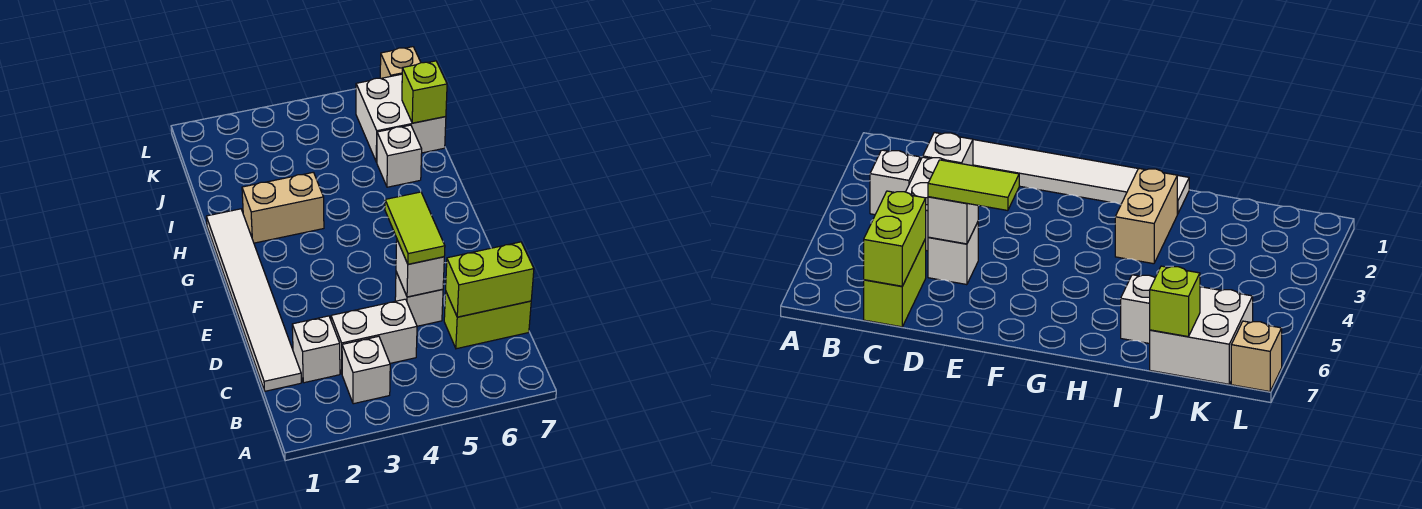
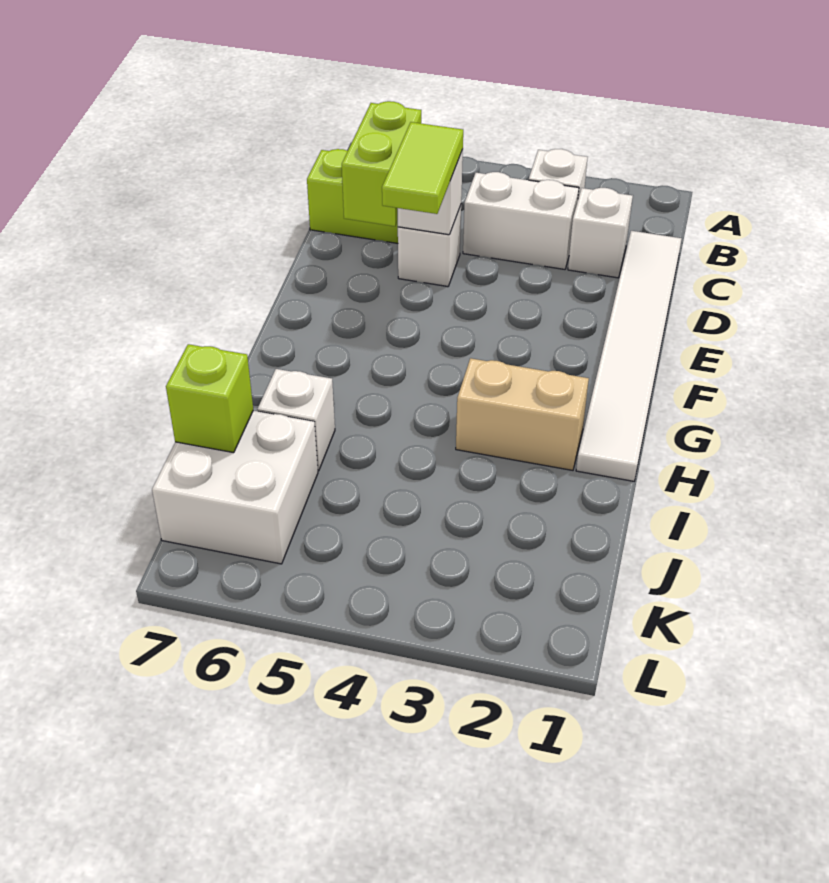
lime brick C6:C7 level 2 -> lime brick C6:D6 level 2
tan brick L7 level 1 -> none

